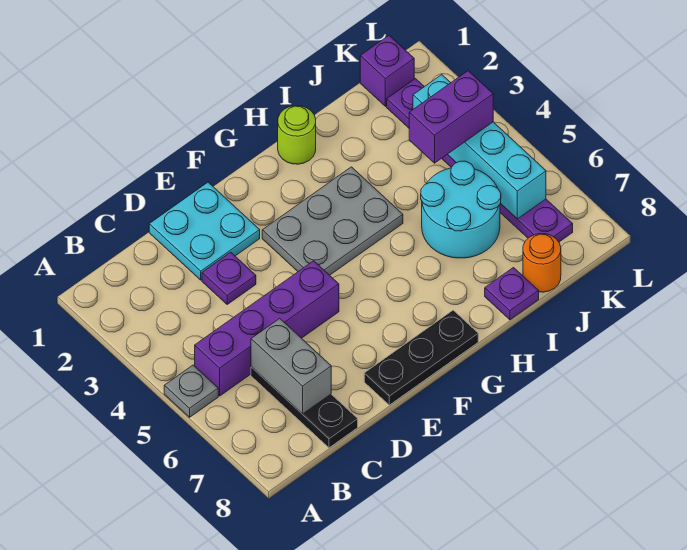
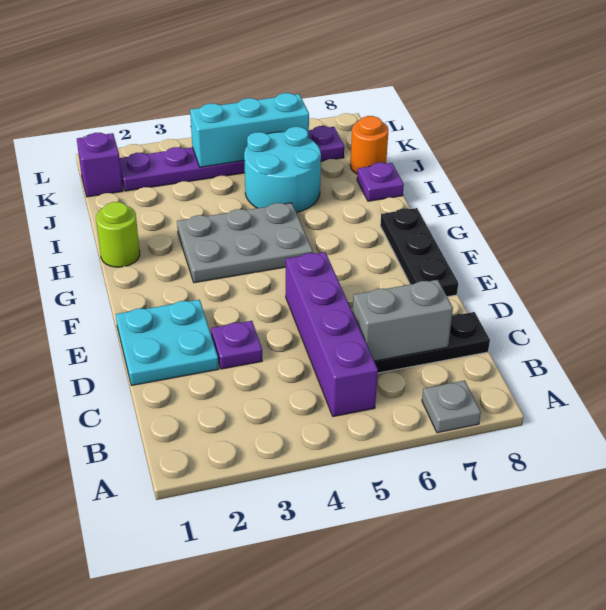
grey plate A5 level 1 -> grey plate A7 level 1
grey plate F3:H4 level 1 -> grey plate G3:H5 level 1
purple brick J4:K4 level 3 -> none
cyan brick K3:K6 level 2 -> cyan brick K4:K6 level 2

